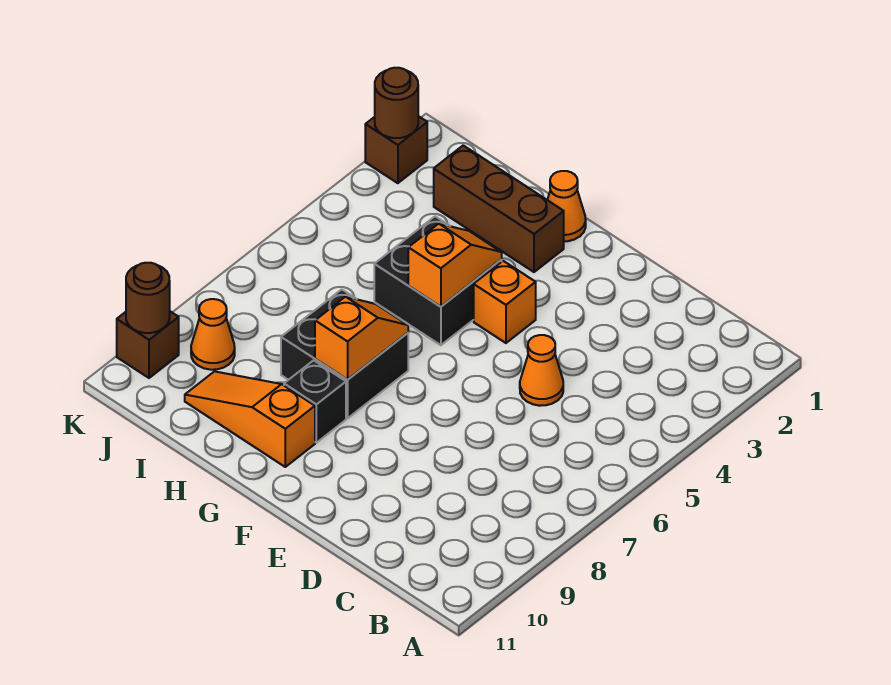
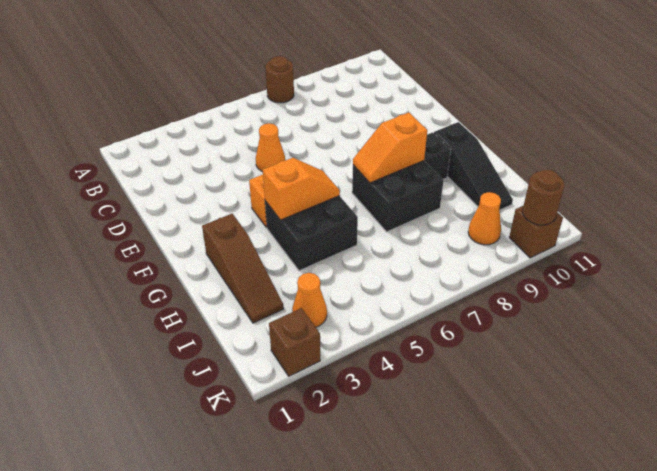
orange cone G1 level 1 -> orange cone J3 level 1
brown brick G2:I2 level 1 -> brown slope G2:I2 level 1 top G
orange slope G4:G5 level 2 top 5 -> orange slope G4:G5 level 2 top 4
orange slope G10:I10 level 1 top G -> black slope G10:I10 level 1 top G
brown round brick K2 level 2 -> brown round brick A7 level 1

